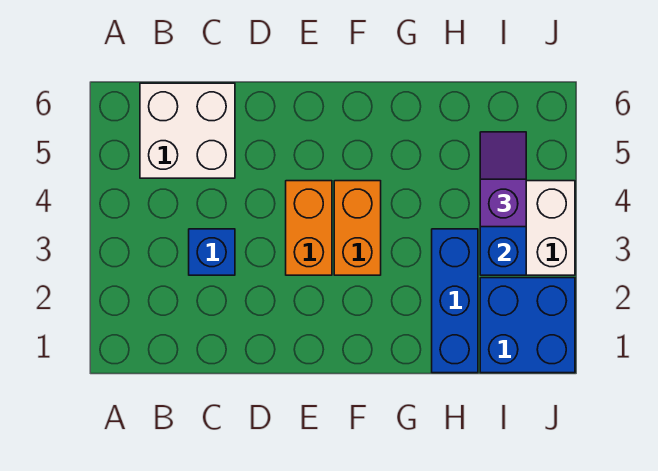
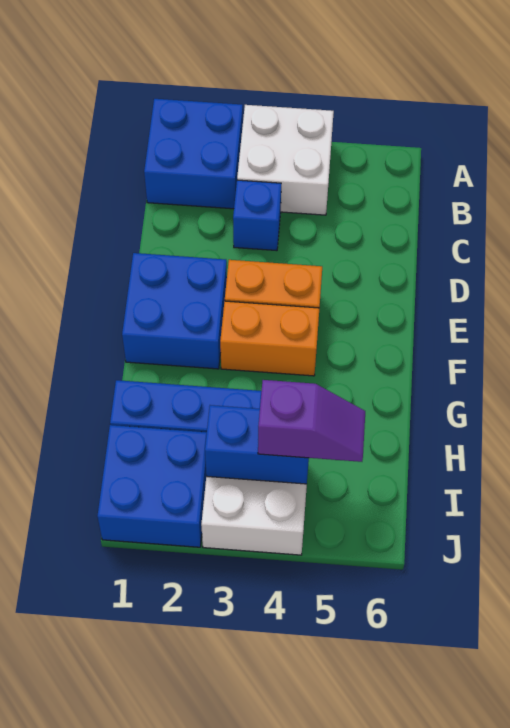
none -> blue brick A1:B2 level 1
white brick B5:C6 level 1 -> white brick A3:B4 level 1
none -> blue brick E1:F2 level 1

